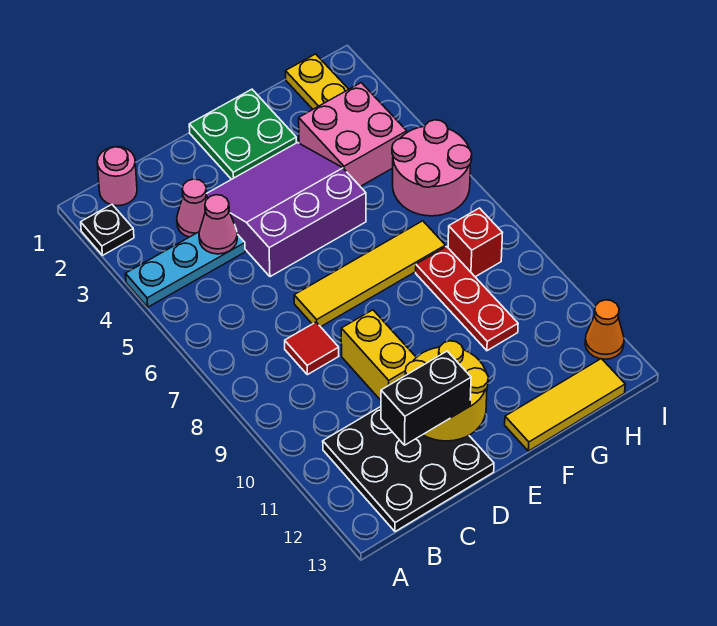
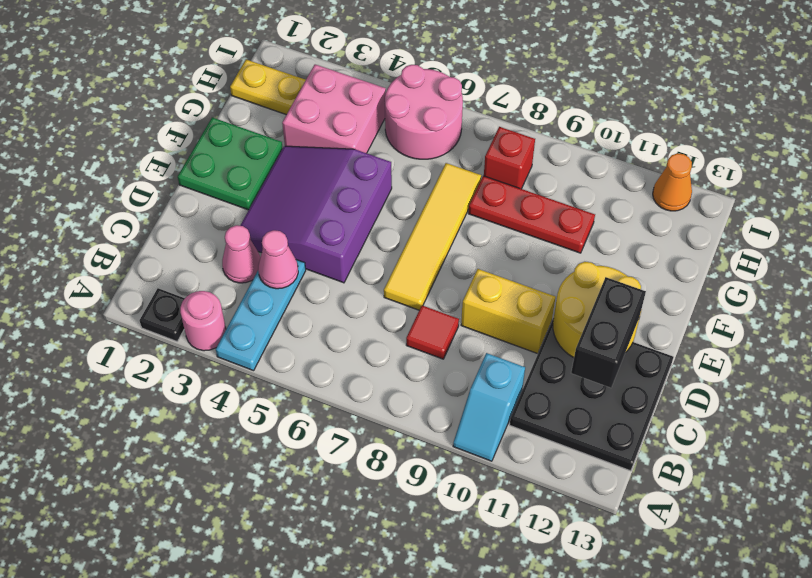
none -> cyan slope A10:B10 level 1 top B
pink round brick B1 level 1 -> pink round brick A3 level 1
yellow tile F13:H13 level 1 -> none

